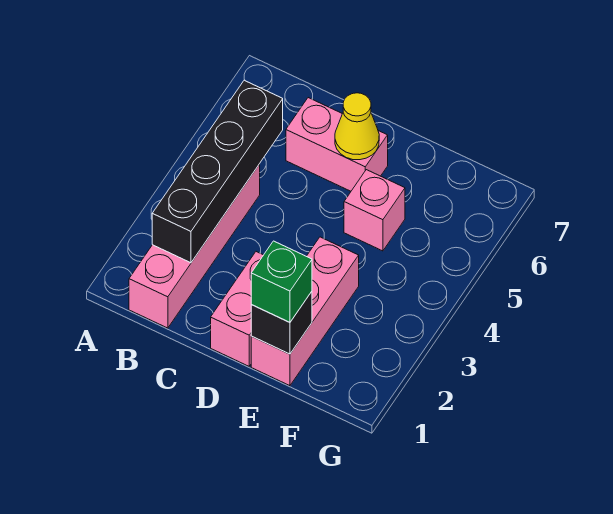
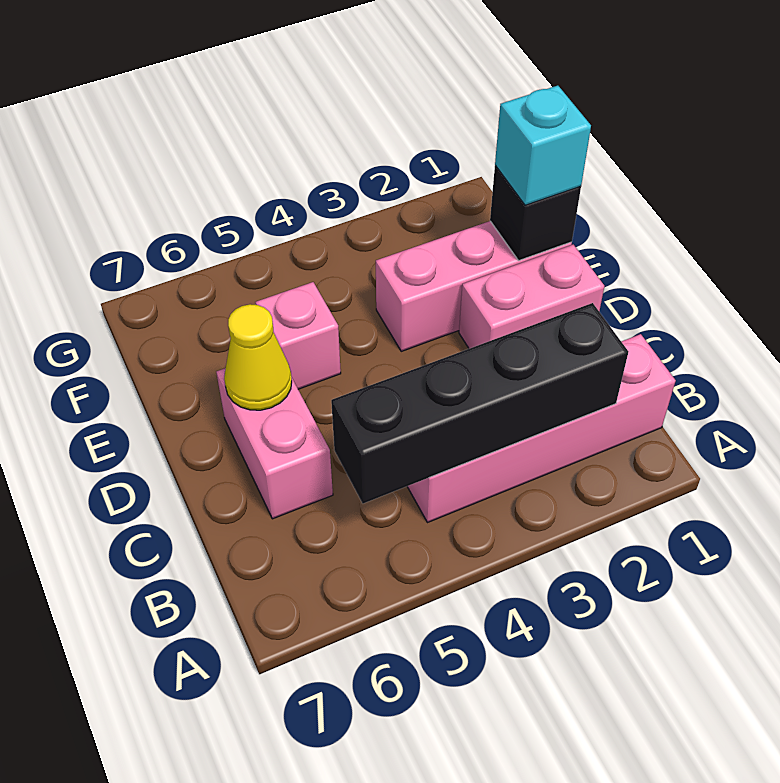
green brick E1 level 3 -> cyan brick E1 level 3

